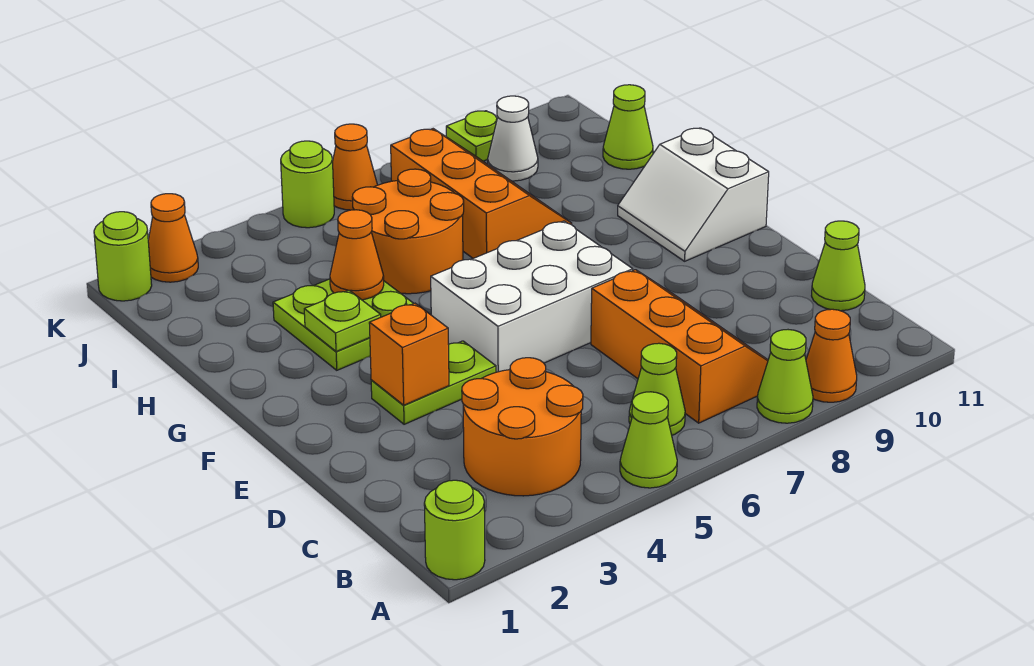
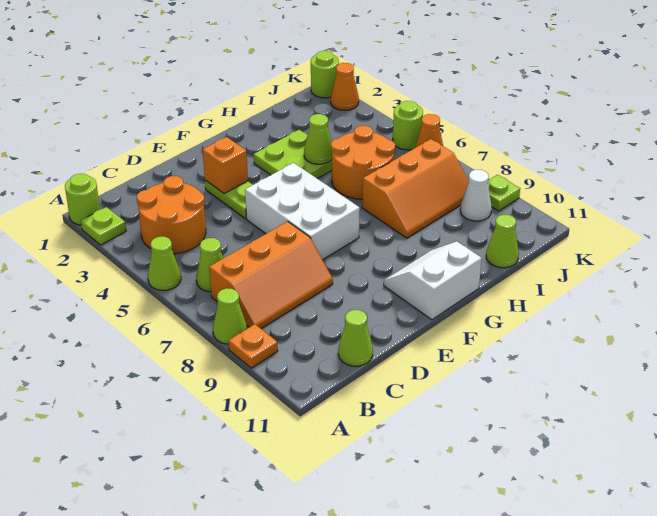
orange cone A9 level 1 -> orange plate A9 level 1
lime plate G3 level 2 -> lime plate A2 level 1
orange cone H4 level 2 -> lime cone H4 level 2

